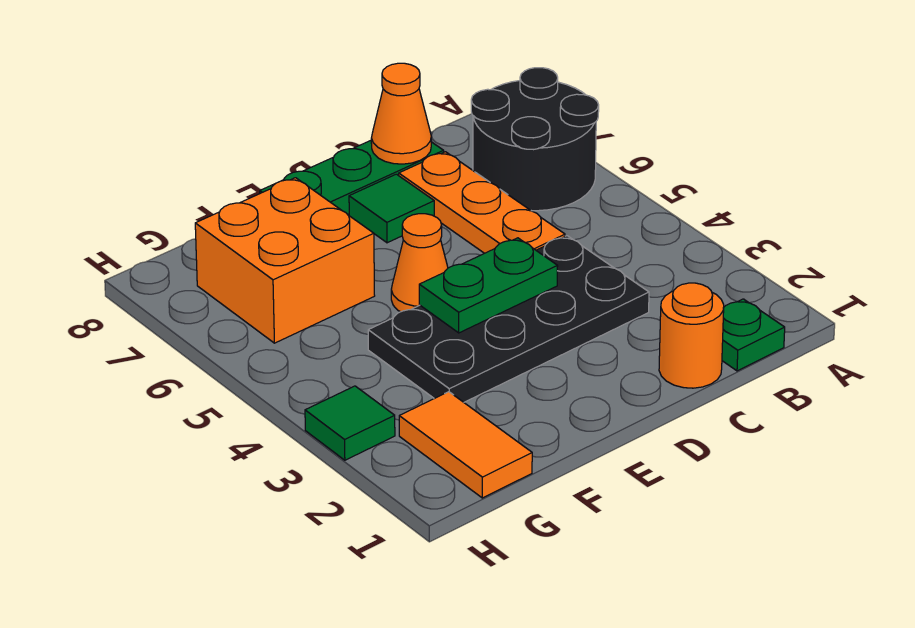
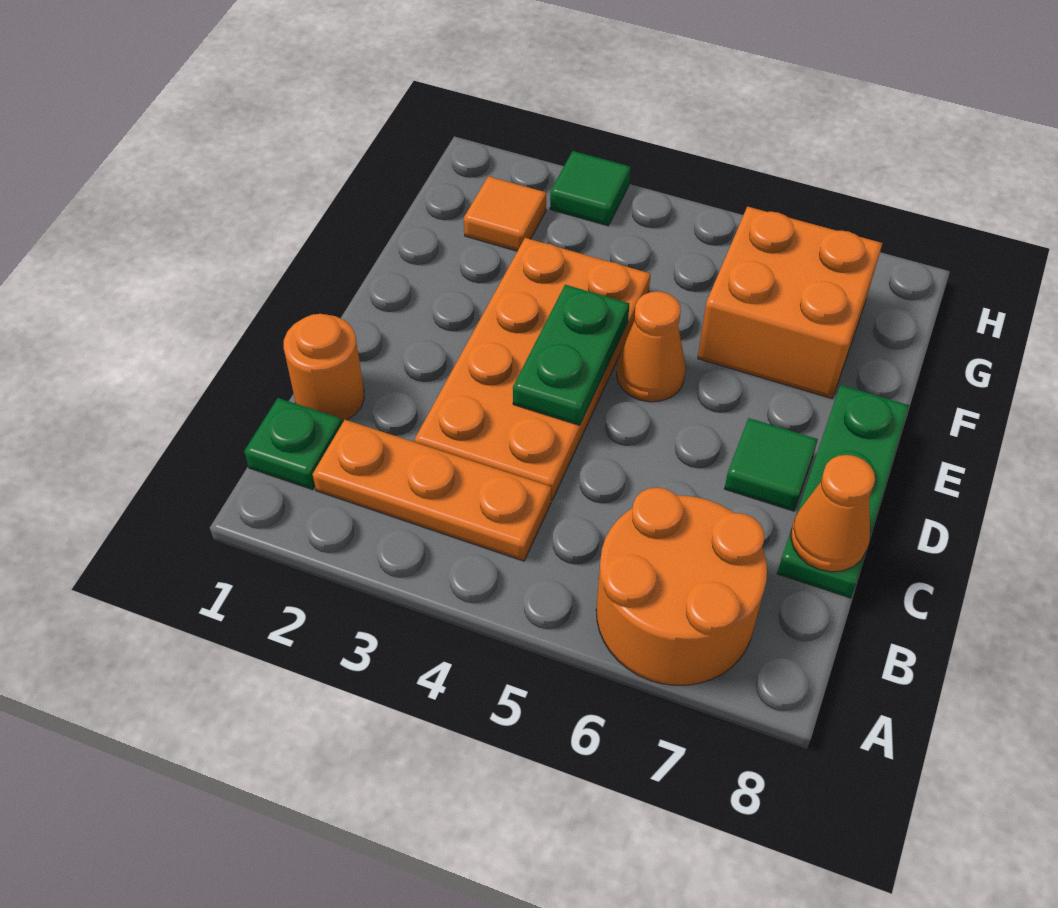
black round brick A6:B7 level 1 -> orange round brick A6:B7 level 1
black plate C3:F4 level 1 -> orange plate C3:F4 level 1
orange plate C5:C7 level 1 -> orange plate B2:B4 level 1
orange tile G1:G2 level 1 -> orange tile G2 level 1

